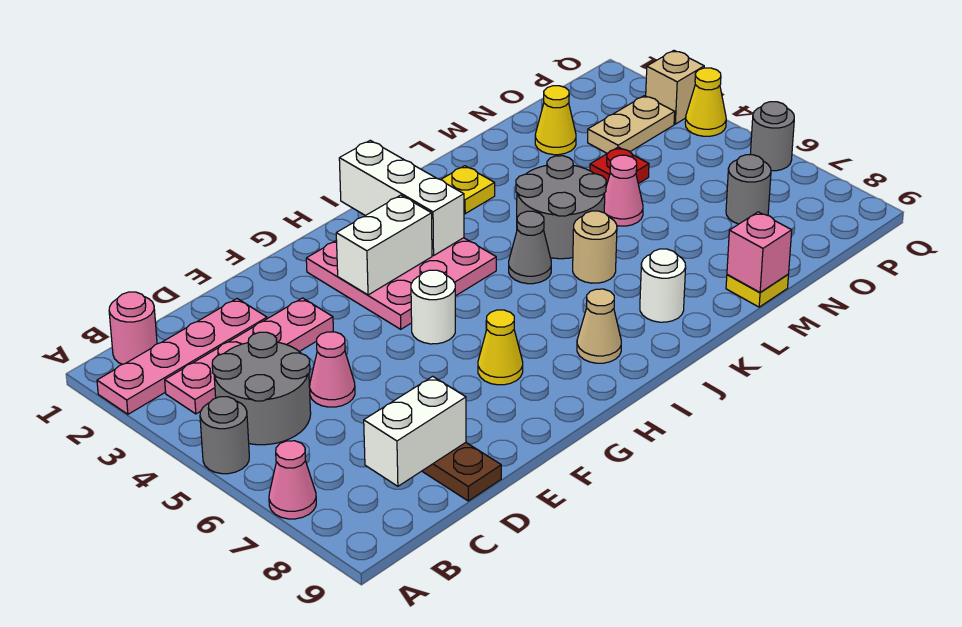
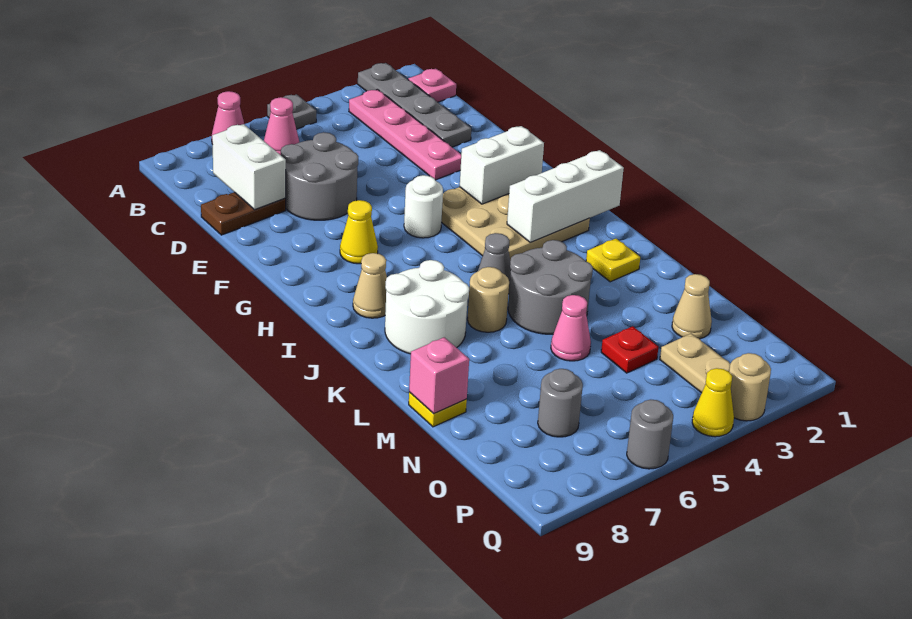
pink plate A2:D2 level 1 -> grey plate A2:D2 level 1
grey round brick A5 level 1 -> grey plate A5 level 1
pink round brick B1 level 1 -> pink plate B1 level 1
grey round brick B4:C5 level 1 -> grey round brick D6:E7 level 1
pink cone D5 level 1 -> pink cone B6 level 1
pink plate G2:I4 level 1 -> tan plate G2:I4 level 1
white brick G3:H3 level 2 -> white brick G2:G3 level 2
white round brick K8 level 1 -> white round brick J7:K8 level 1
yellow cone N2 level 1 -> tan cone N2 level 1
tan brick Q3 level 1 -> tan round brick Q3 level 1

